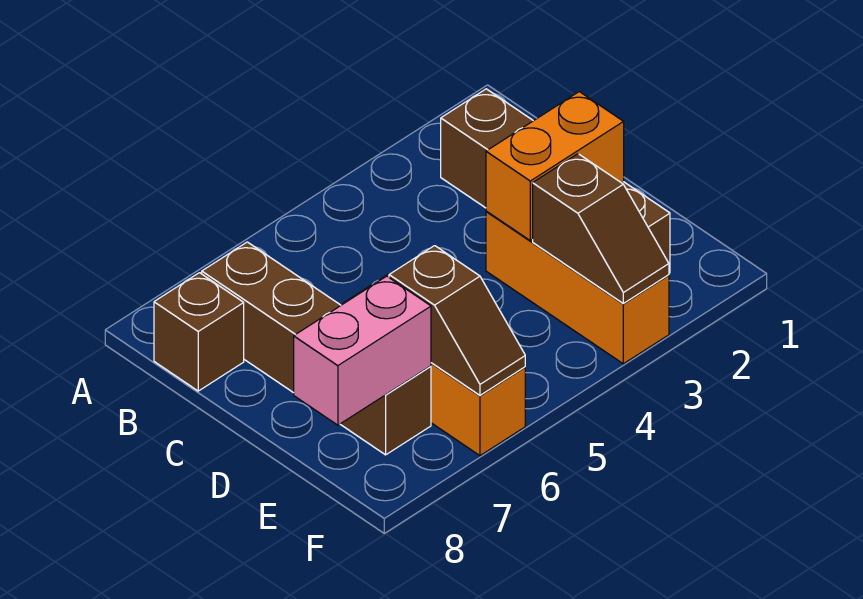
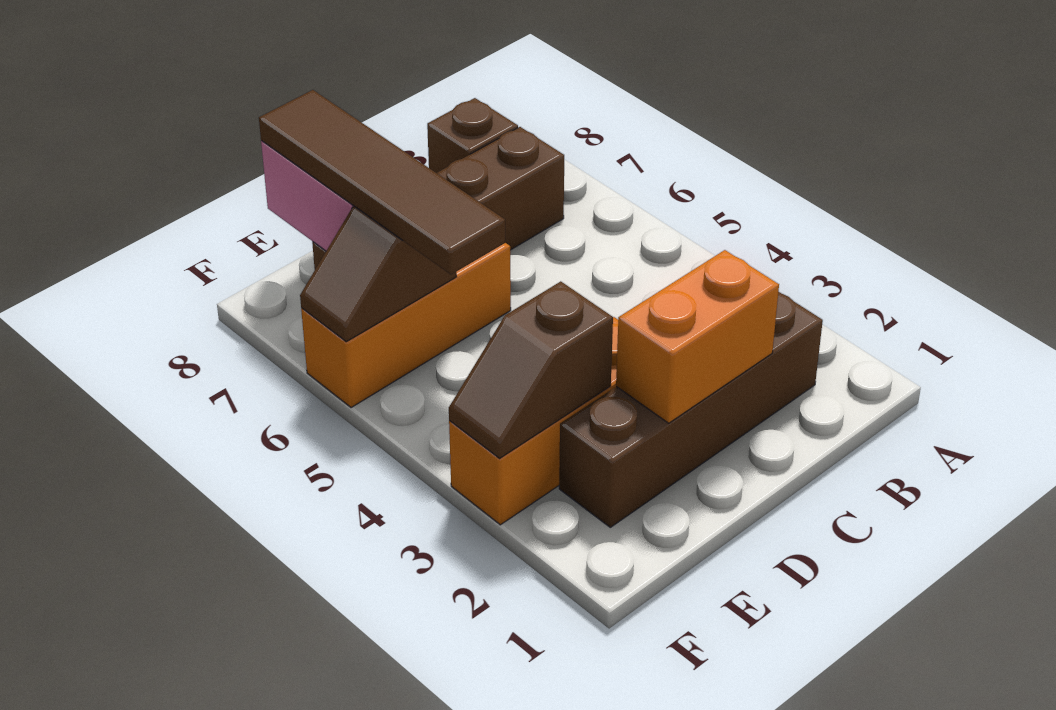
orange brick D2:D3 level 2 -> orange brick C2:D2 level 2
none -> brown tile E5:E8 level 3

